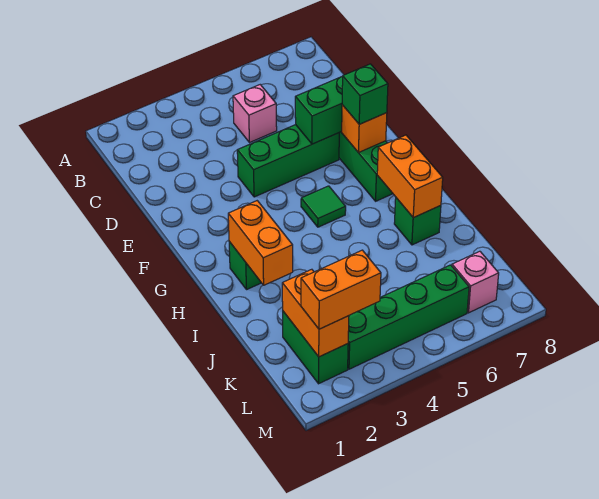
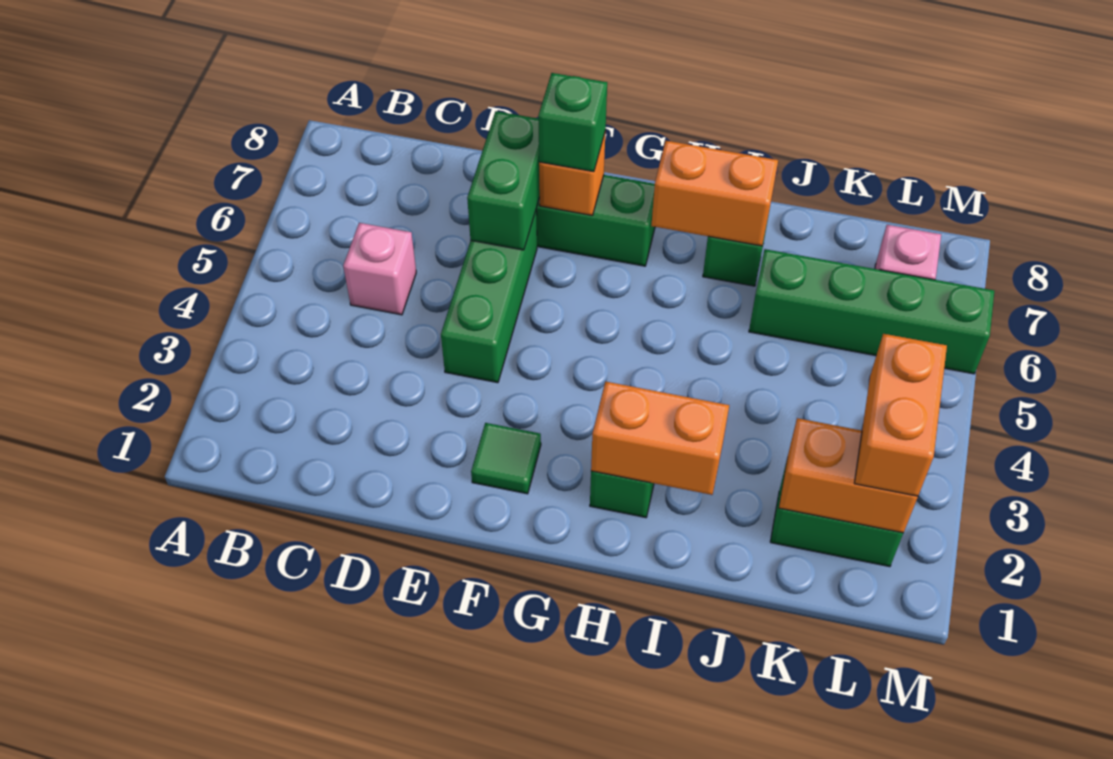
green tile G5 level 1 -> green tile F2 level 1
green brick L3:L6 level 1 -> green brick J6:M6 level 1

